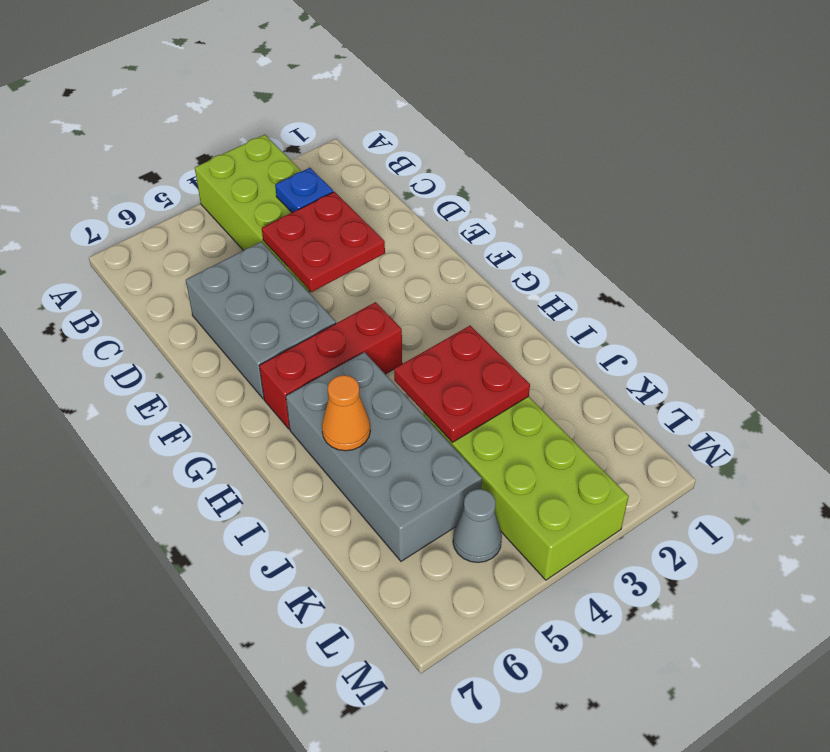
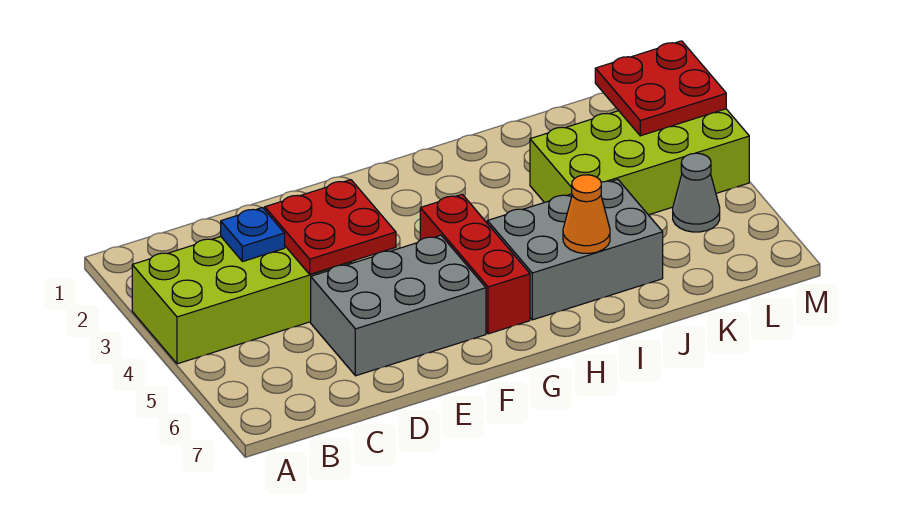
grey brick H5:K6 level 1 -> grey brick H5:J6 level 1
red plate I3:J4 level 2 -> red plate L2:M3 level 2

